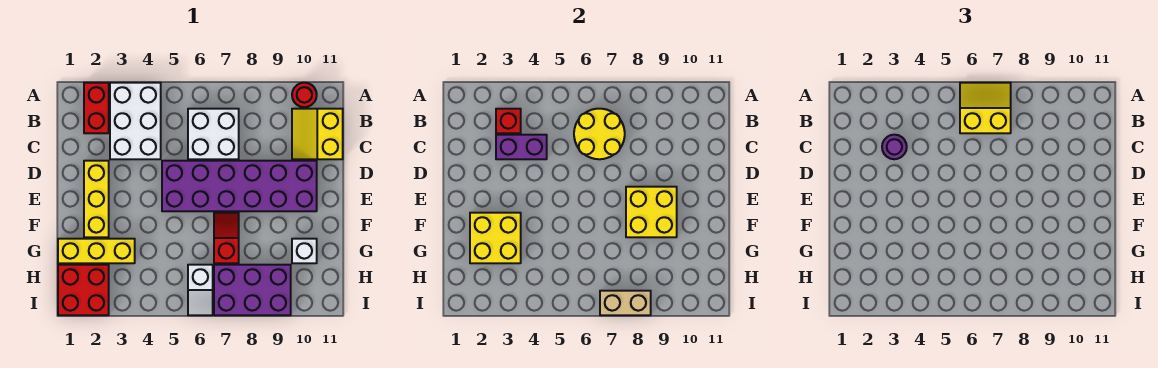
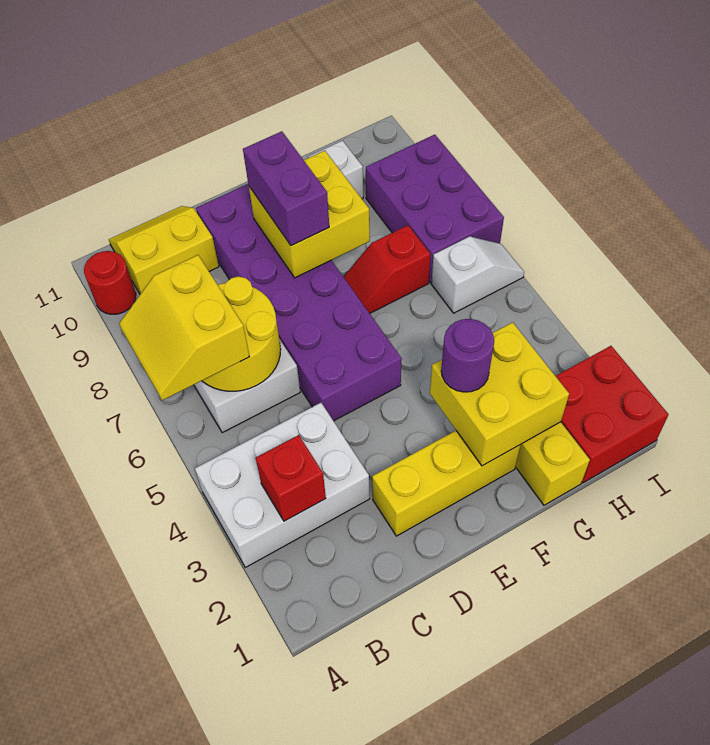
red brick A2:B2 level 1 -> none
yellow slope B10:C11 level 1 top 11 -> yellow slope B10:C11 level 1 top 10
purple brick C3:C4 level 2 -> purple brick E8:E9 level 3
purple round brick C3 level 3 -> purple round brick F3 level 3
tan brick I7:I8 level 2 -> none

